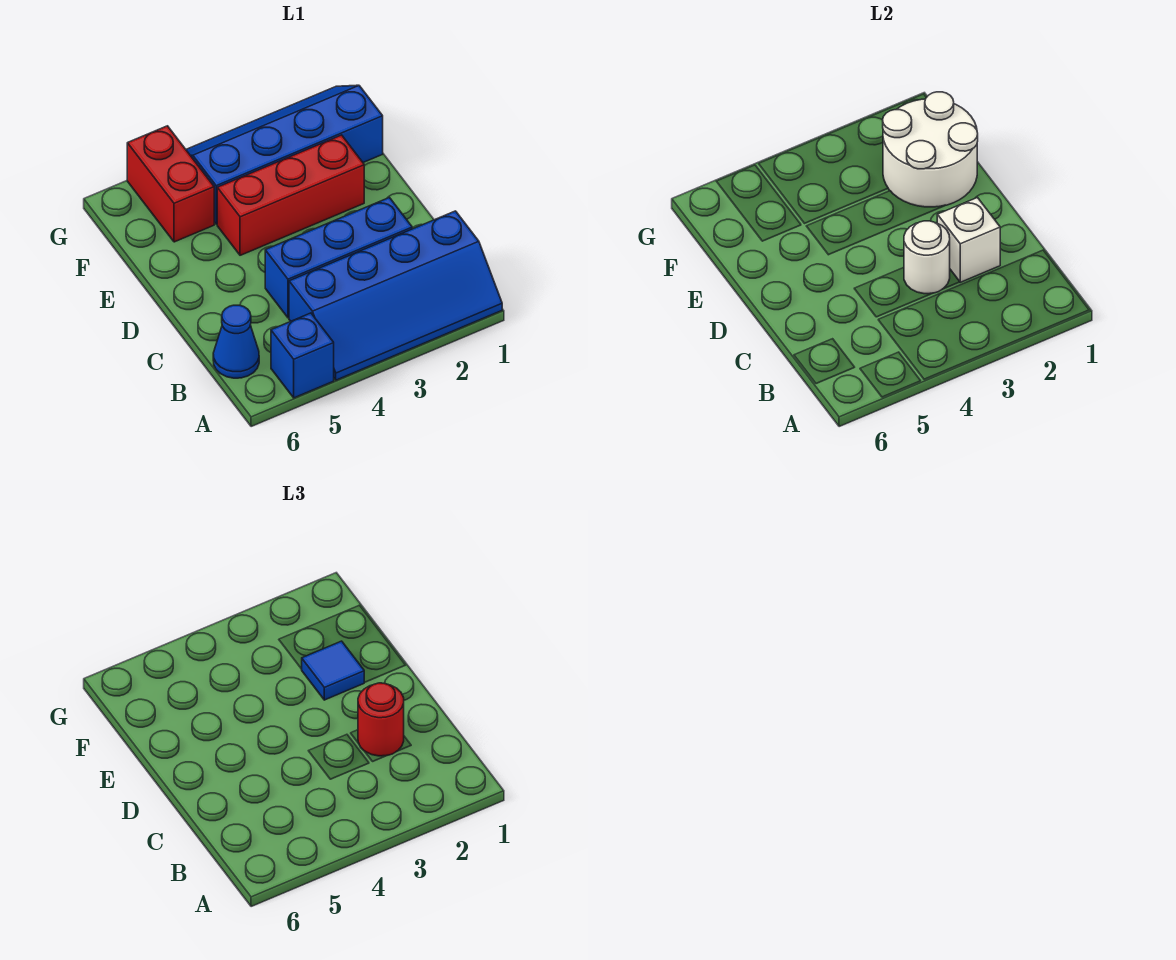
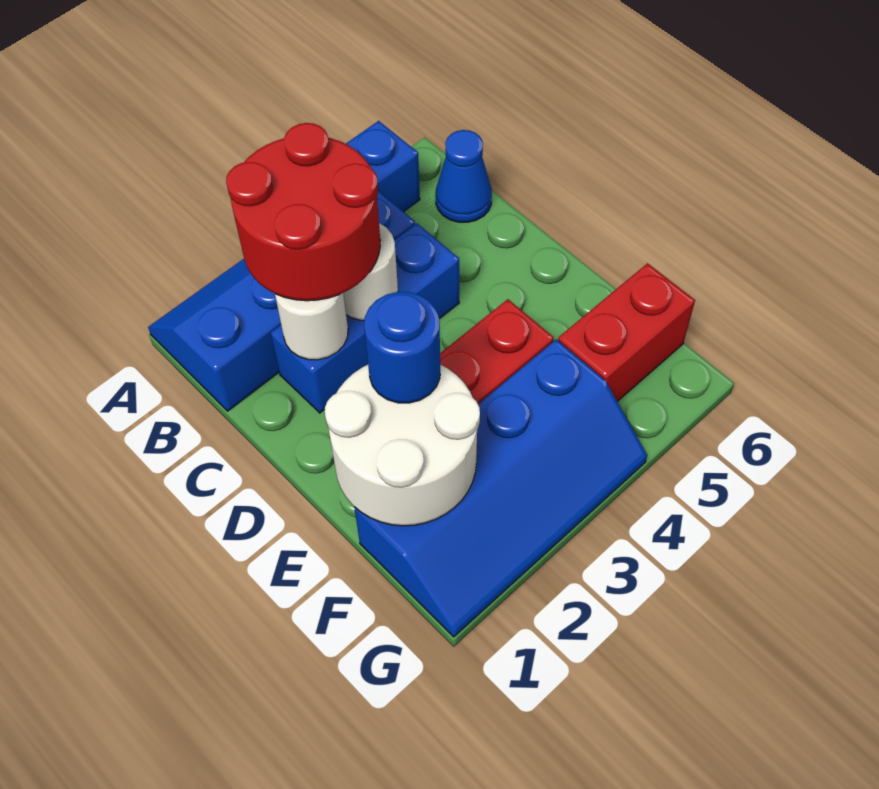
white brick C2 level 2 -> white round brick C2 level 2
red round brick C2 level 3 -> red round brick B2:C3 level 3
blue tile E2 level 3 -> blue round brick E2 level 3
red brick F5:G5 level 1 -> red brick F5:F6 level 1

